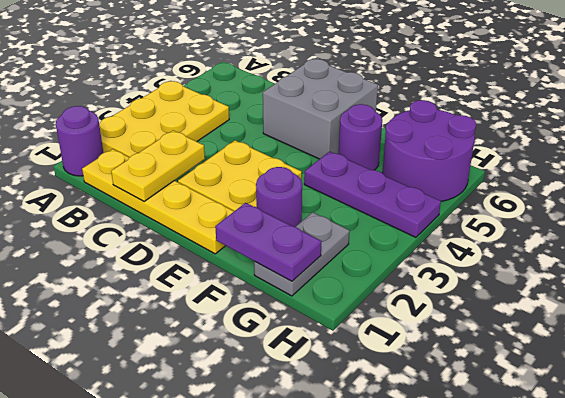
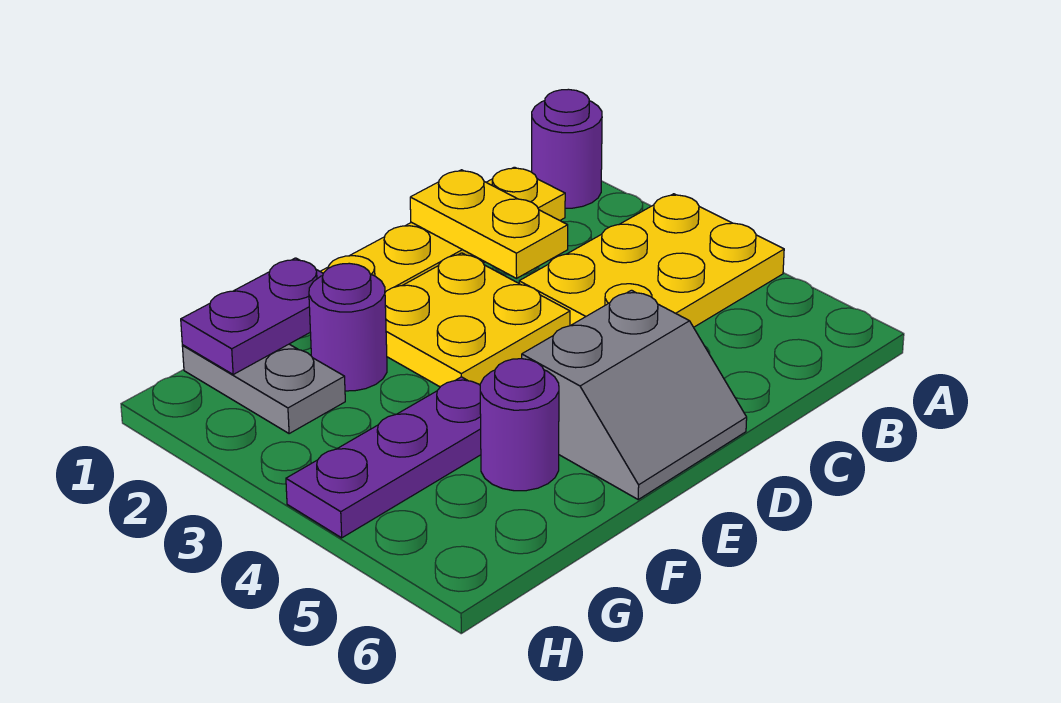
yellow plate A2:B4 level 1 -> yellow plate A3:C4 level 1
grey brick D5:E6 level 1 -> grey slope D5:E6 level 1 top 5
purple round brick G5:H6 level 1 -> none

